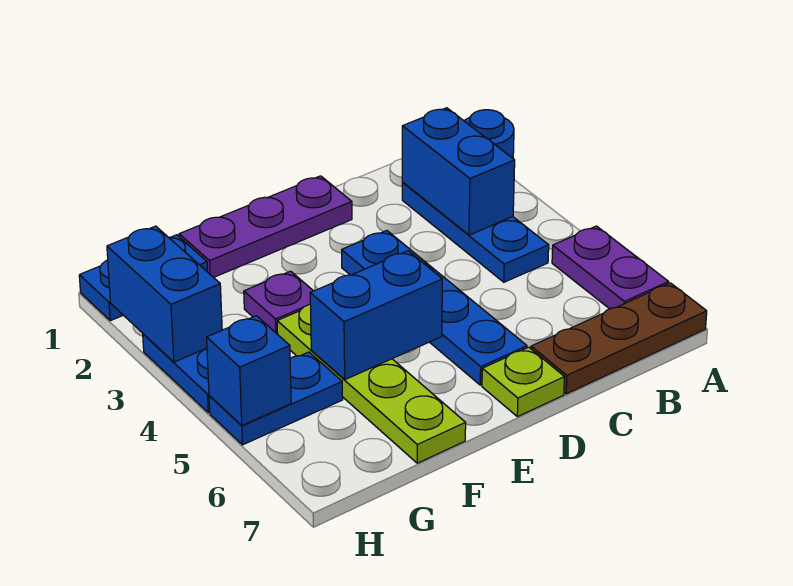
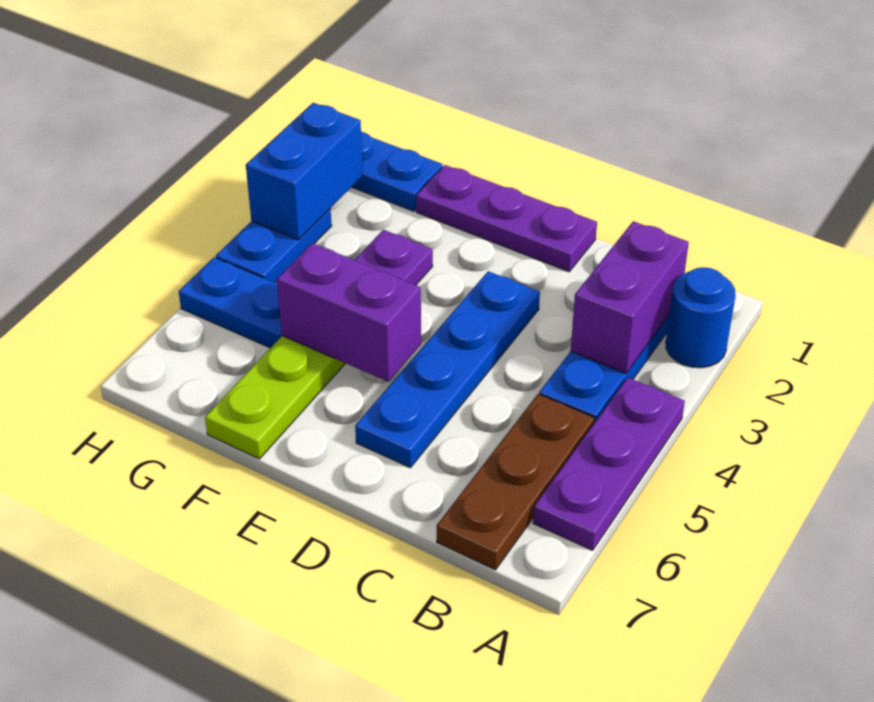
purple plate A5:A6 level 1 -> purple plate A4:A6 level 1
brown plate A7:C7 level 1 -> brown plate B5:B7 level 1
blue brick B2:B3 level 2 -> purple brick B2:B3 level 2
lime plate D7 level 1 -> none
blue brick E5:F5 level 2 -> purple brick E5:F5 level 2
blue brick H5 level 2 -> none

